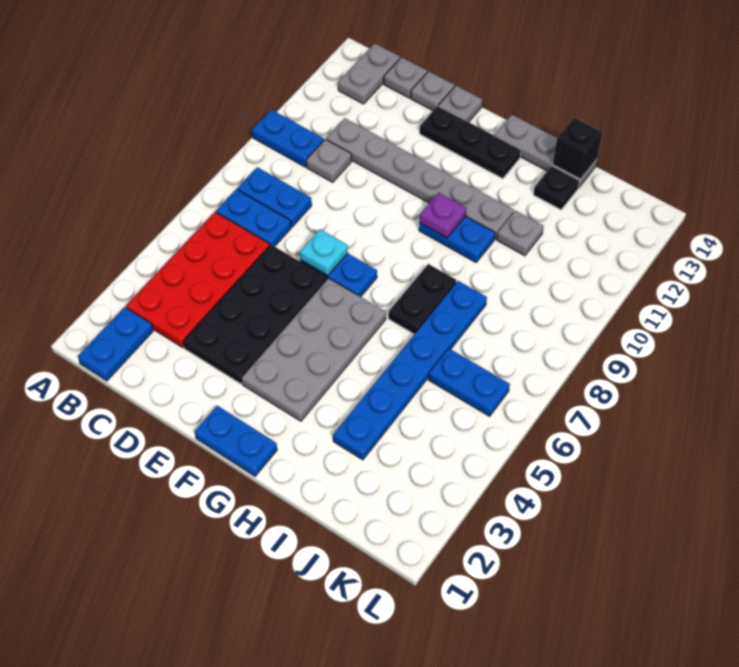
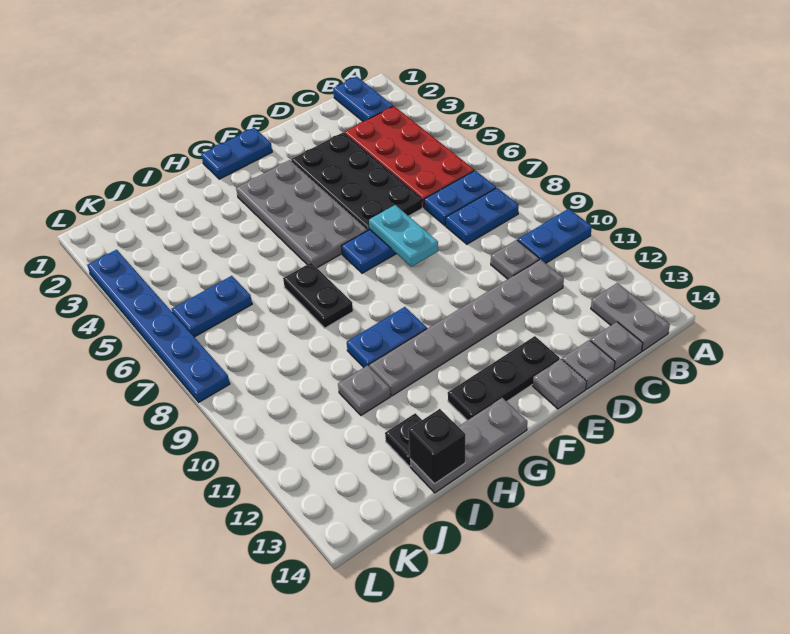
cyan plate E7 level 2 -> cyan plate E7:E8 level 2
purple plate G10 level 2 -> none
blue plate I3:I8 level 1 -> blue plate L3:L8 level 1

